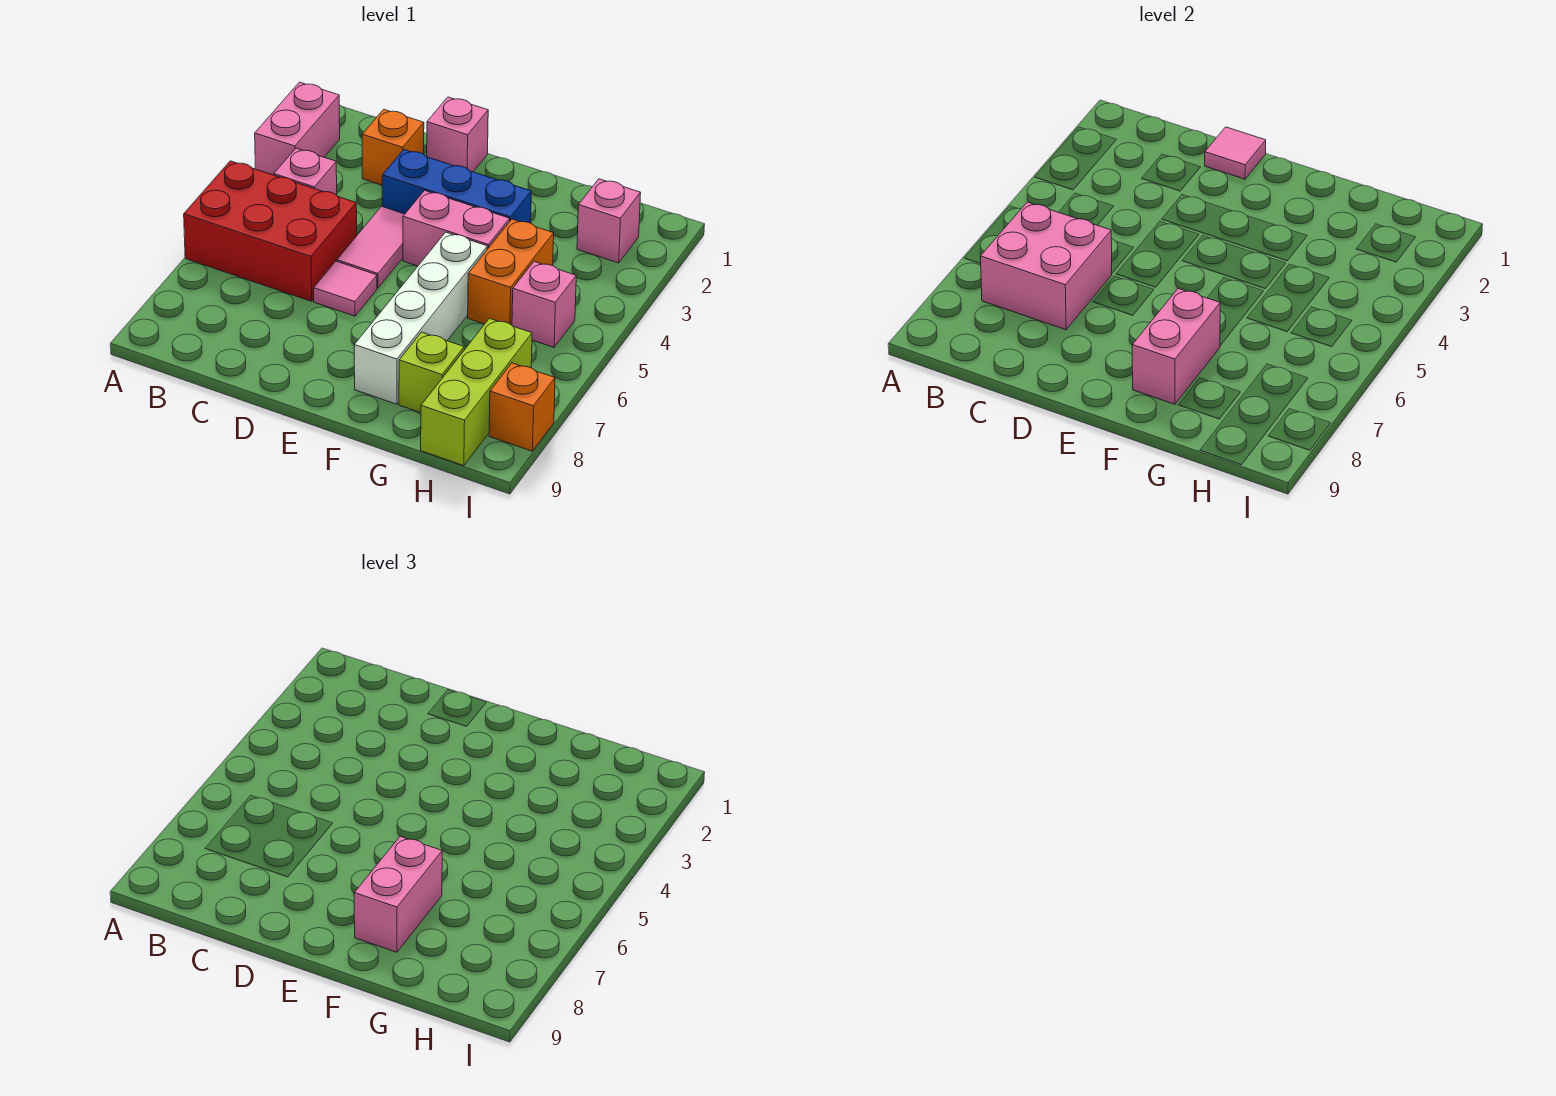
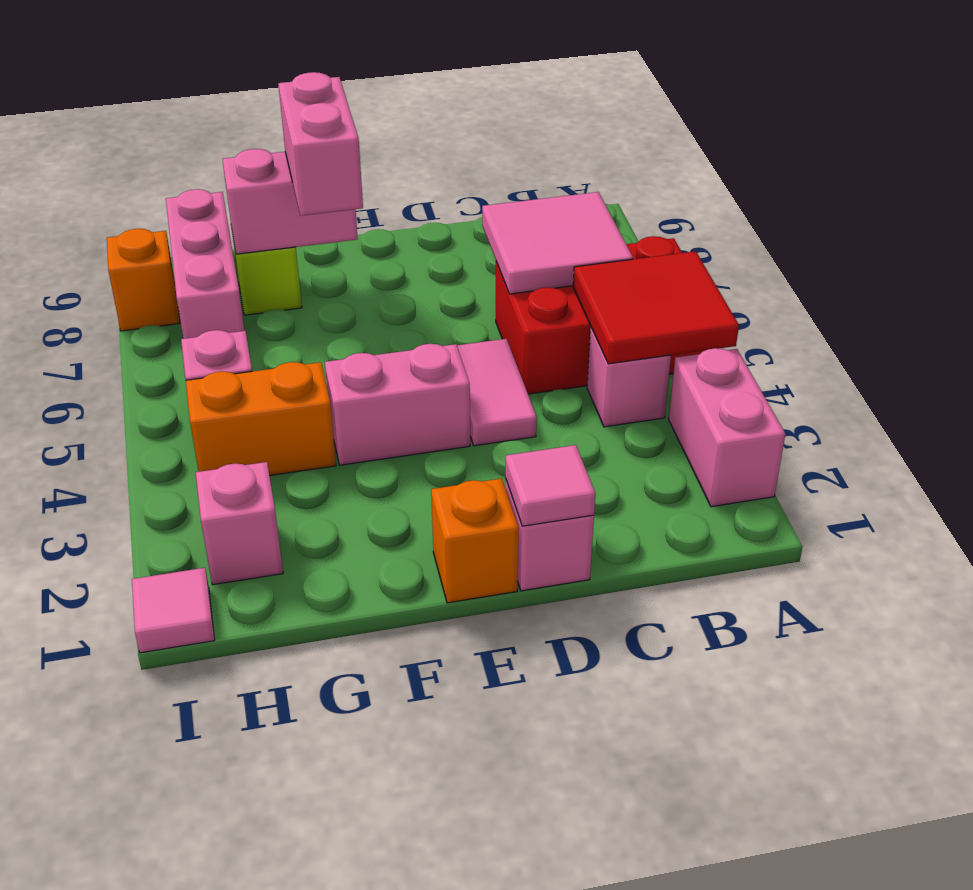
none -> red tile A4:B5 level 2
pink brick B6:C7 level 2 -> pink tile B6:C7 level 2
orange brick C2 level 1 -> orange brick E1 level 1
blue brick D3:F3 level 1 -> none
pink tile D6 level 1 -> pink tile I1 level 1
white brick F5:F8 level 1 -> none
pink brick F7:F8 level 2 -> pink brick F8:G8 level 2
orange brick G4:G5 level 1 -> orange brick G4:H4 level 1
lime brick H7:H9 level 1 -> pink brick H7:H9 level 1

